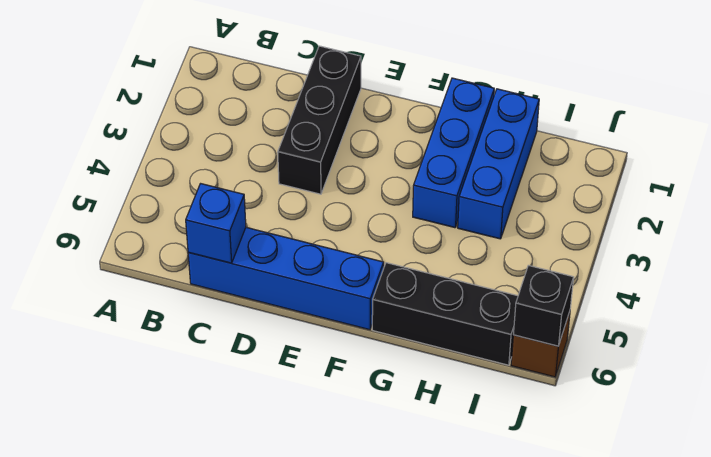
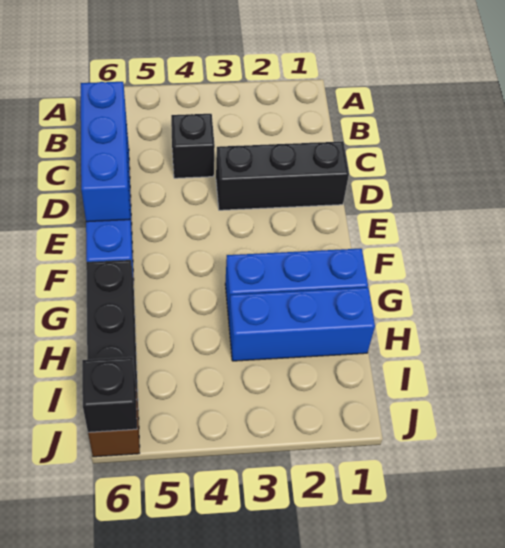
none -> black brick C4 level 1
blue brick C6 level 2 -> blue brick C6:E6 level 2

